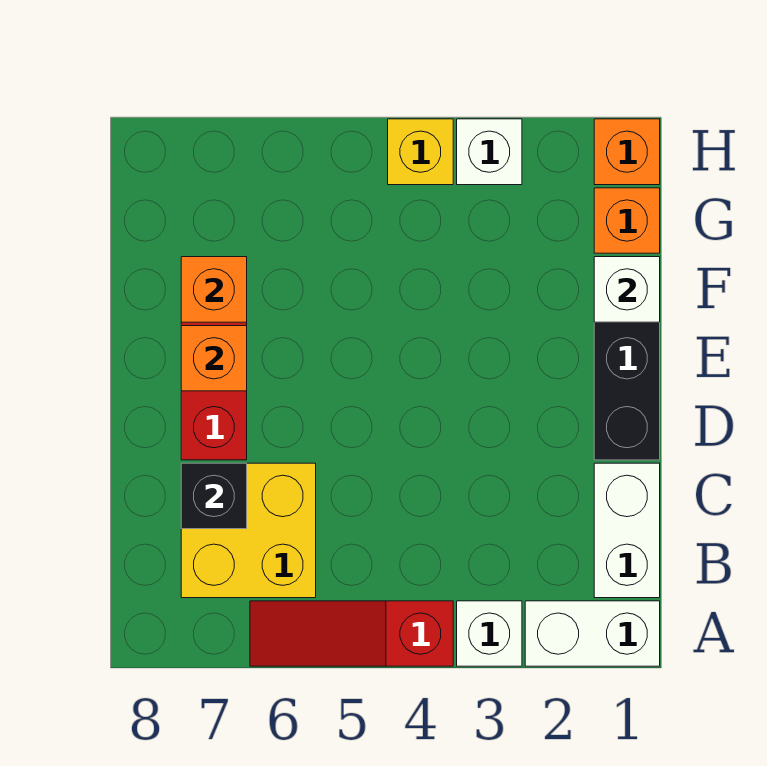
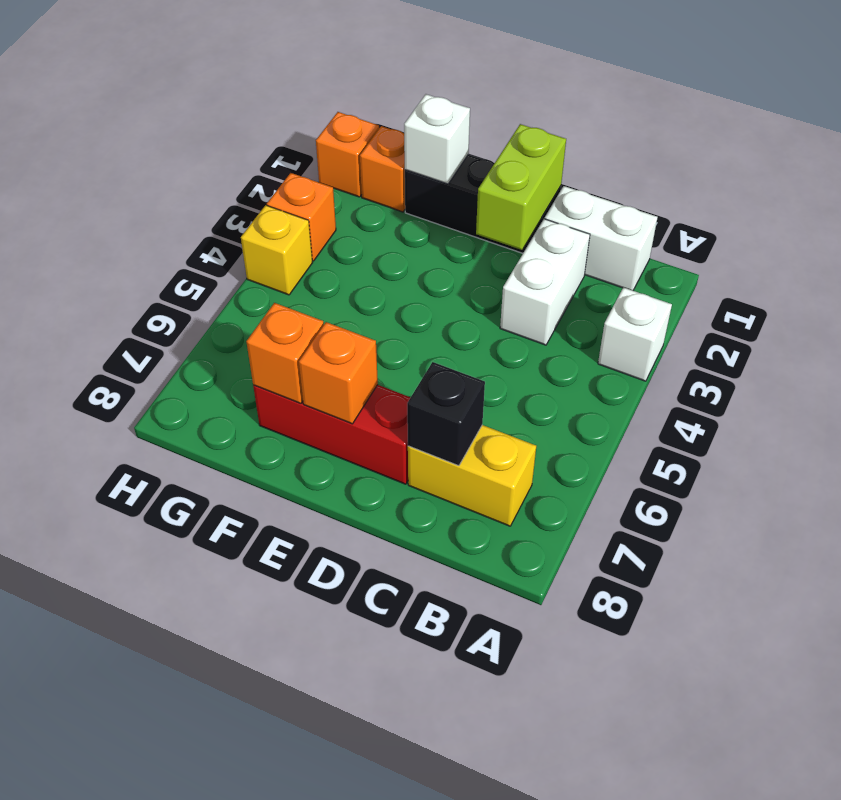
white brick A1:A2 level 1 -> white brick C2:C3 level 1
red slope A4:A6 level 1 top 4 -> none
yellow brick B6:C7 level 1 -> yellow brick B7:C7 level 1
none -> lime brick D1:D2 level 2
white brick H3 level 1 -> orange brick H3 level 1

